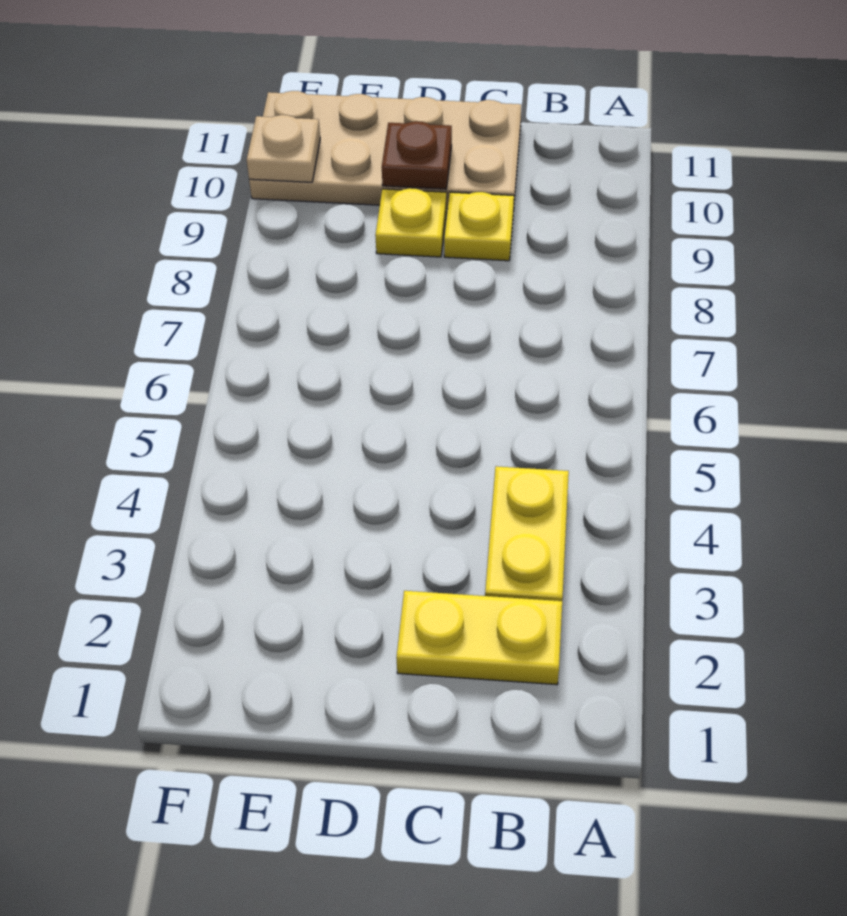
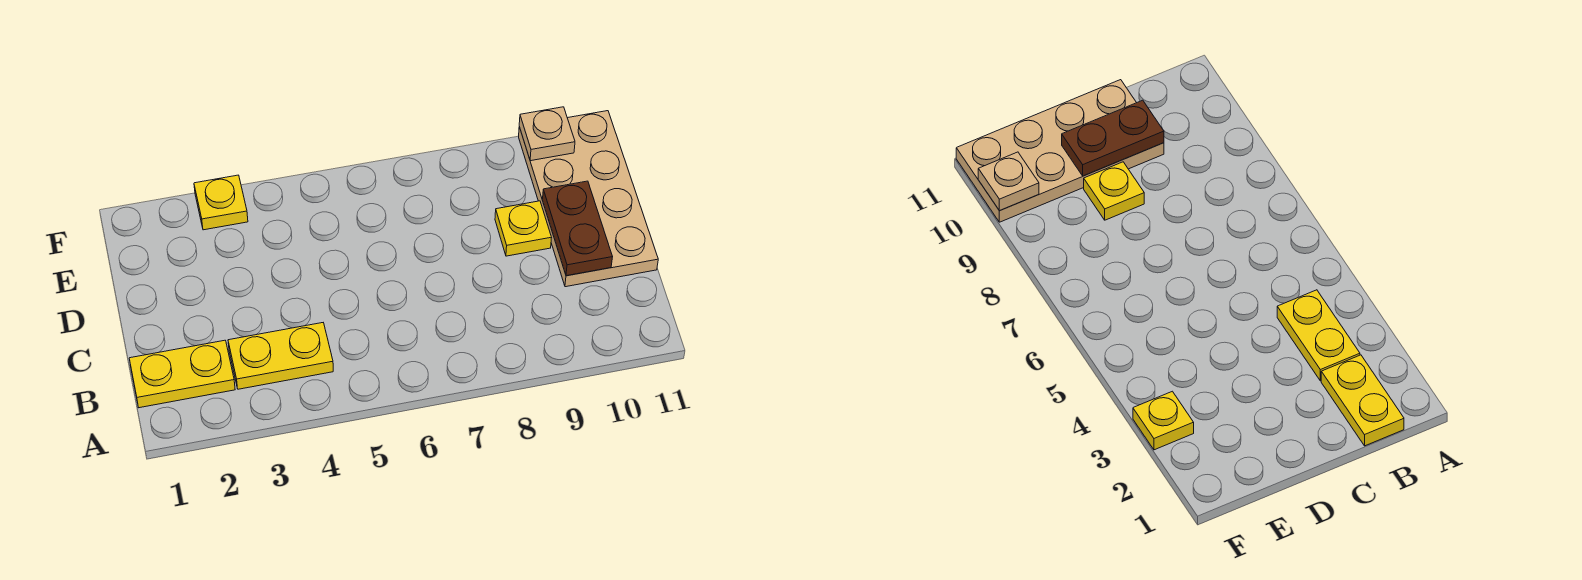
yellow plate B2:C2 level 1 -> yellow plate B1:B2 level 1
yellow plate C9 level 1 -> yellow plate F3 level 1
brown plate D10 level 2 -> brown plate C10:D10 level 2

